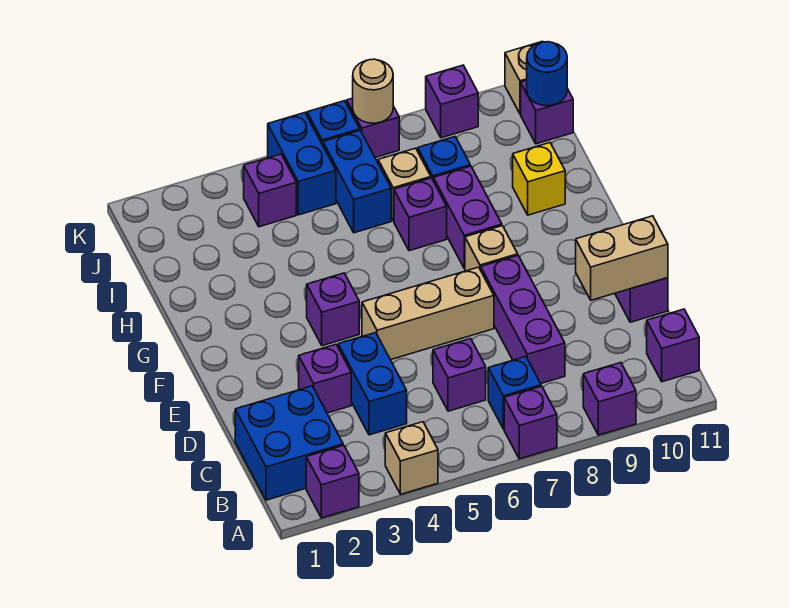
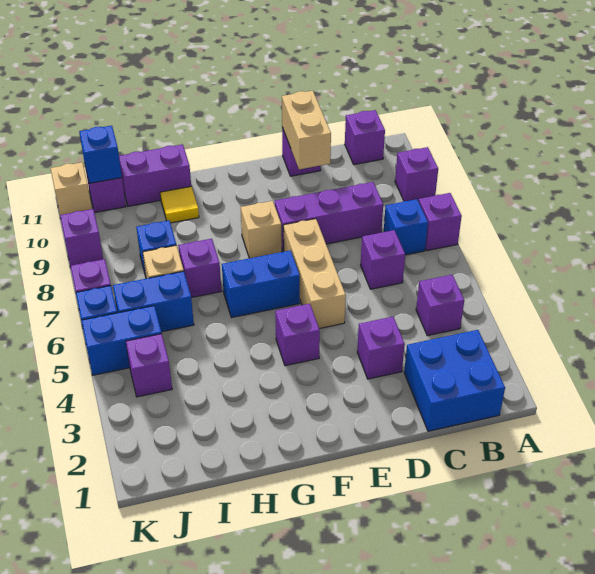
purple brick A2 level 1 -> purple brick B4 level 1
tan brick A4 level 1 -> none
blue brick C4:D4 level 1 -> blue brick F6:G6 level 1
purple brick G8:H8 level 1 -> purple brick H11:I11 level 1
yellow brick H10 level 1 -> yellow tile H10 level 1
blue round brick J11 level 2 -> blue brick J11 level 2
tan round brick K7 level 2 -> none

